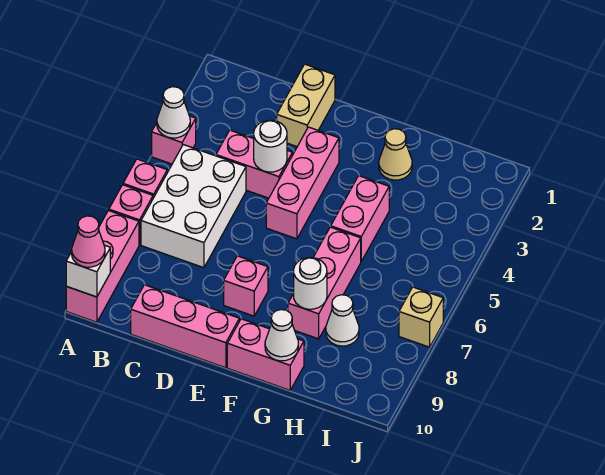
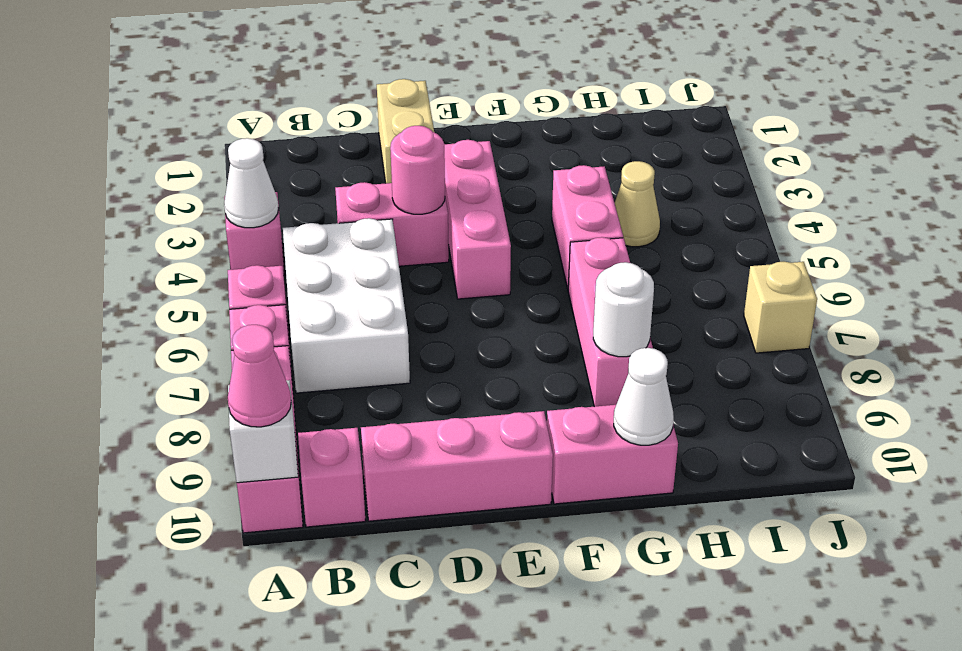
white round brick D4 level 2 -> pink round brick D4 level 2
pink brick E8 level 1 -> pink brick B10 level 1
tan cone G2 level 1 -> tan cone H4 level 1
white cone H8 level 1 -> none

